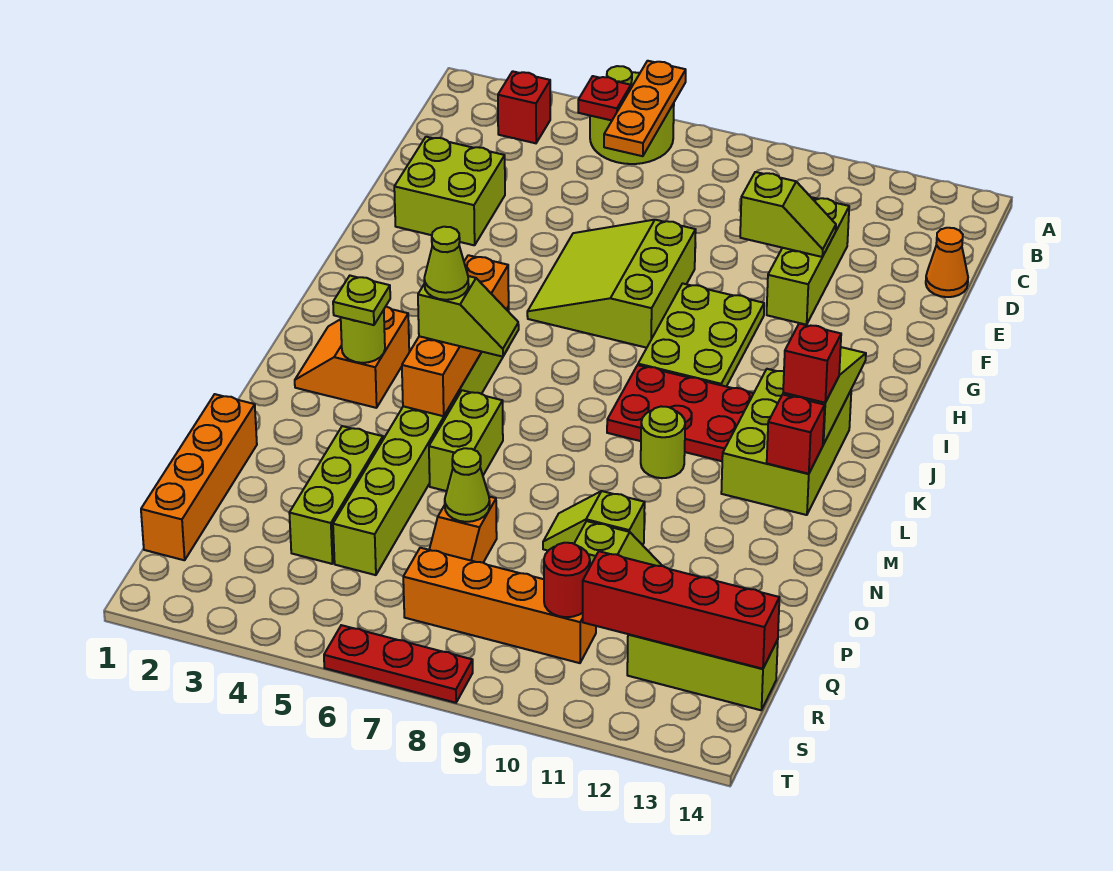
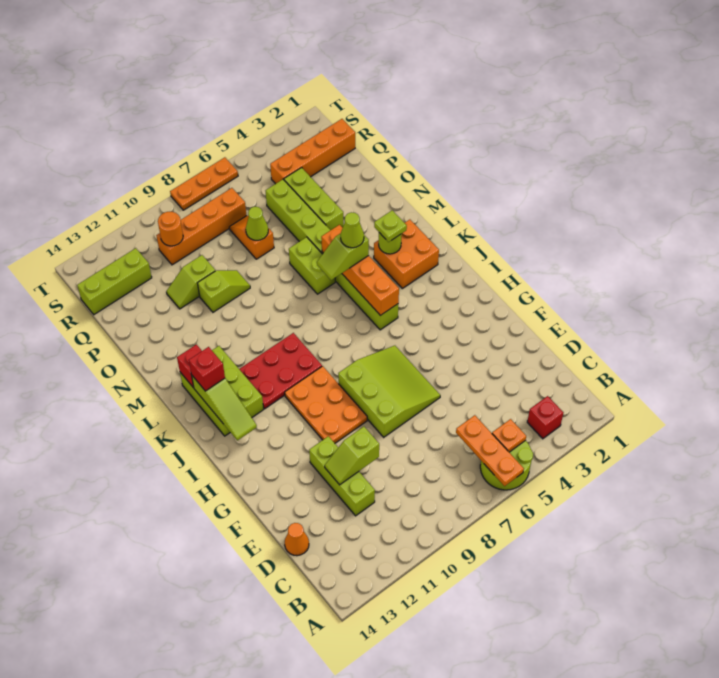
red plate B5 level 2 -> orange plate B5 level 2
lime brick E2:F3 level 1 -> none
lime plate G9:I10 level 1 -> orange plate G9:I10 level 1
orange slope K2:L3 level 1 top 3 -> orange brick K2:L3 level 1
lime round brick L10 level 1 -> none
orange brick O1:R1 level 1 -> orange brick R1:R4 level 1
red round brick R10 level 2 -> orange round brick R10 level 2
red brick R11:R14 level 2 -> none
red plate T6:T8 level 1 -> orange plate T6:T8 level 1

